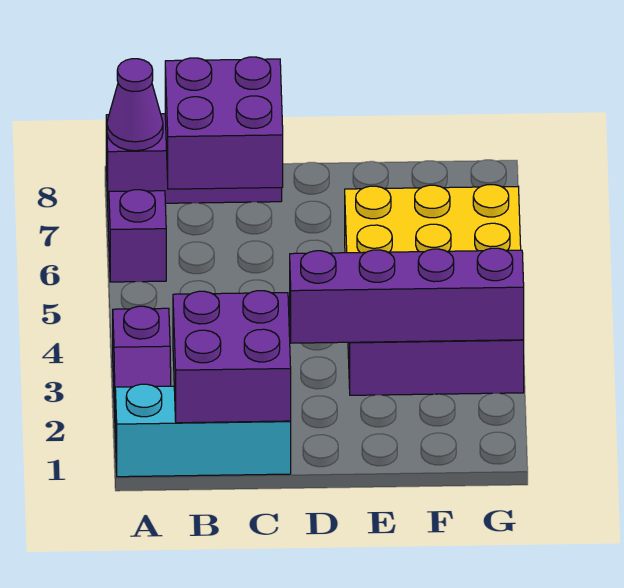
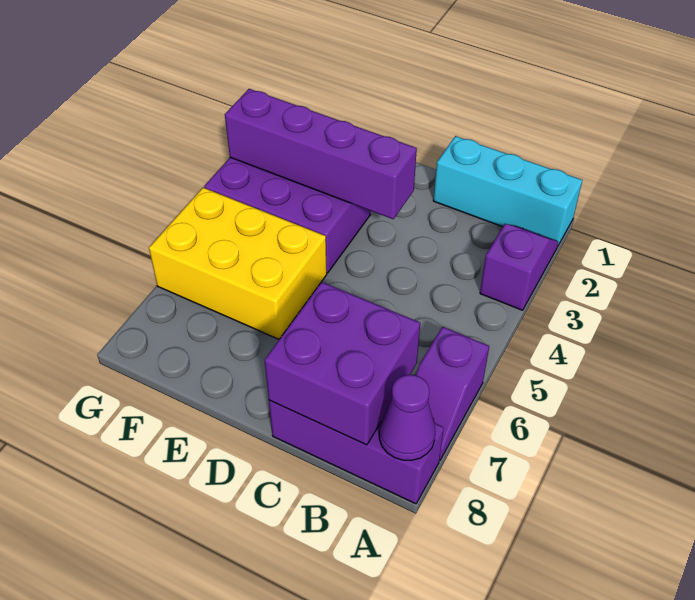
purple brick B1:C2 level 2 -> none

